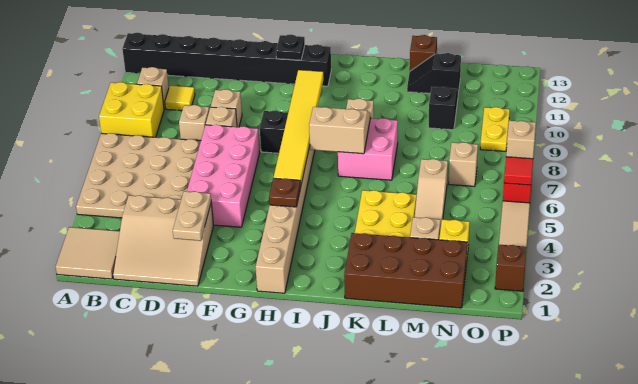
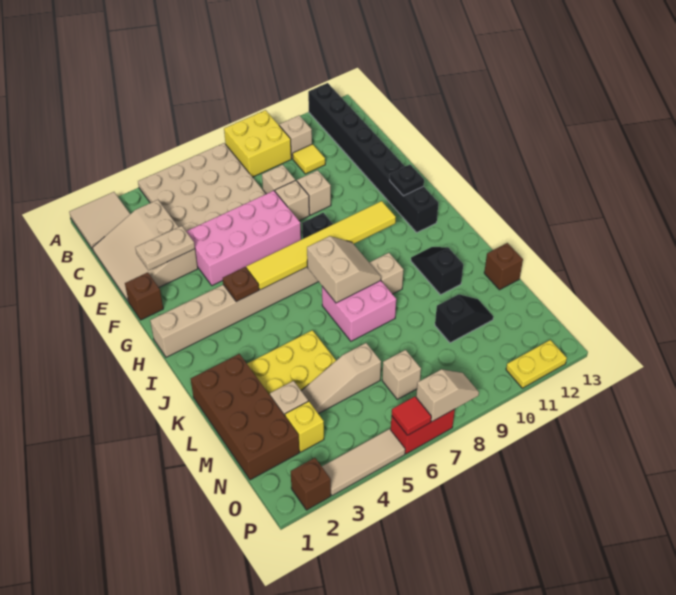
none -> brown brick F1 level 1
black slope L12:M12 level 1 top M -> black slope J11:K11 level 1 top K
yellow plate O9:O10 level 1 -> yellow plate P11:P12 level 1

